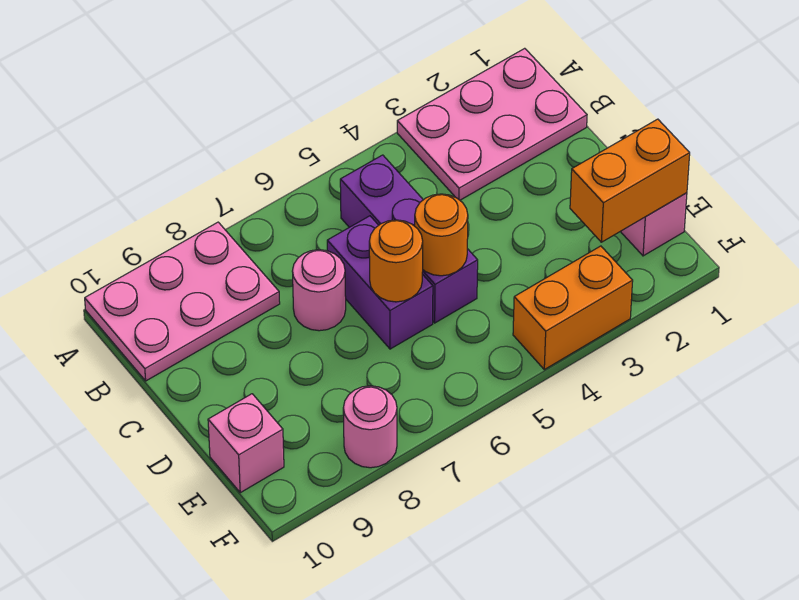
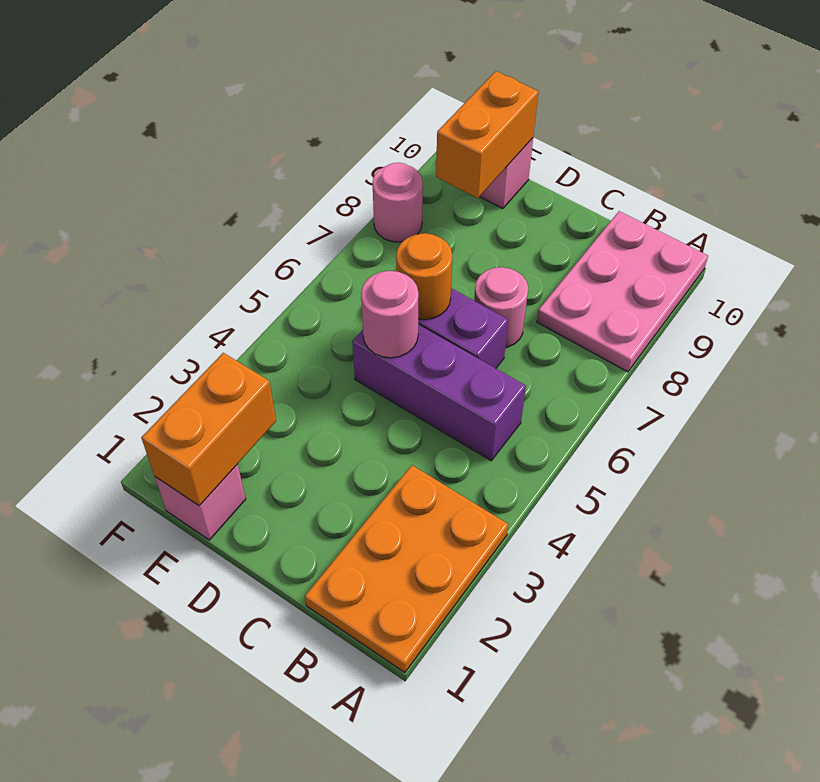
pink plate A1:B3 level 1 -> orange plate A1:B3 level 1
orange round brick D5 level 2 -> pink round brick D5 level 2
orange brick F3:F4 level 1 -> orange brick E9:E10 level 2

